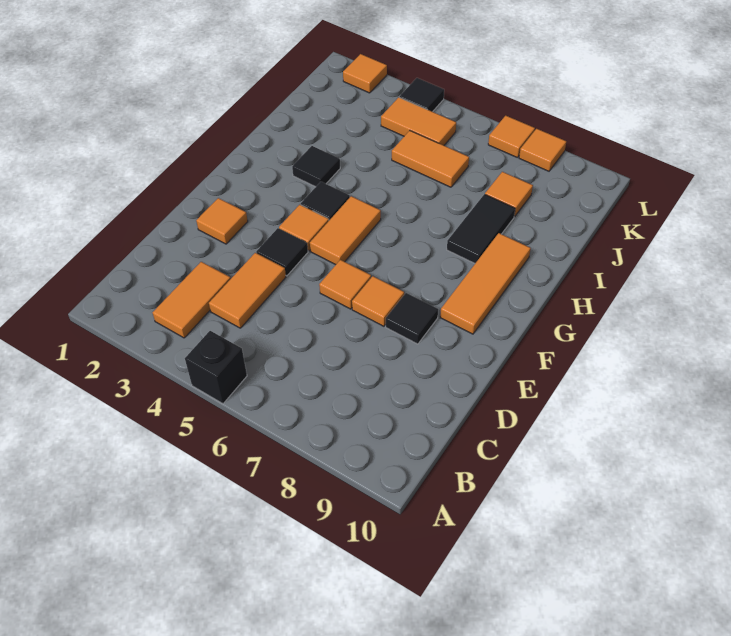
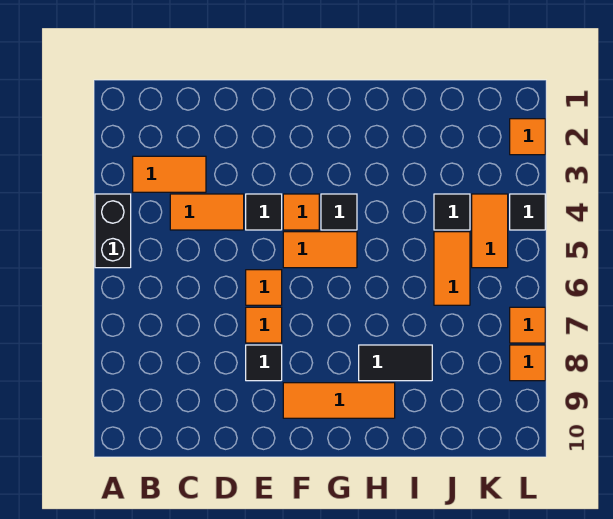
black brick A5 level 1 -> black brick A4:A5 level 1
orange tile E2 level 1 -> none
black tile H3 level 1 -> black tile J4 level 1
orange tile J8 level 1 -> none

